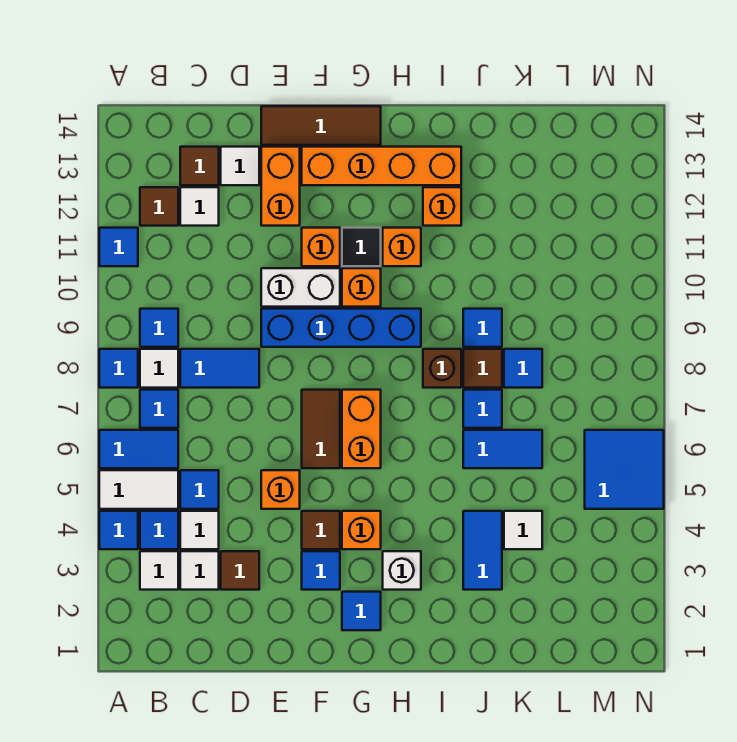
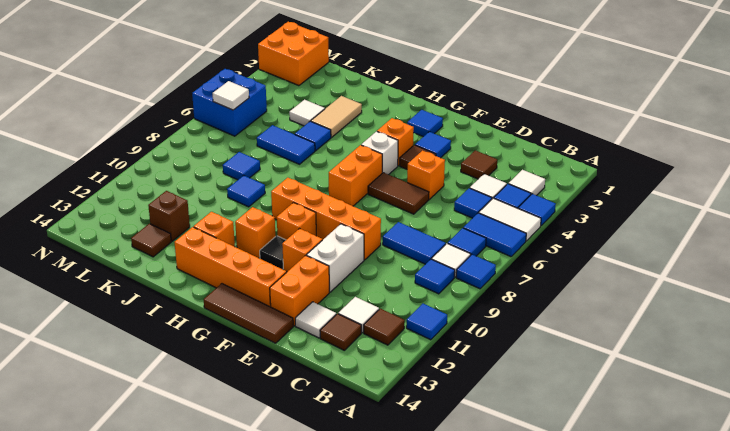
white tile C3 level 1 -> white tile M6 level 2
blue brick E9:H9 level 1 -> orange brick E9:H9 level 1
white brick E10:F10 level 1 -> white brick E10:E11 level 1
brown tile F6:F7 level 1 -> brown tile E6:F6 level 1
white brick H3 level 1 -> white brick G5 level 1
brown brick I8 level 1 -> brown brick K12 level 1
blue tile J3:J4 level 1 -> tan tile J3:J4 level 1
blue tile J7 level 1 -> blue tile J5 level 1
brown tile J8 level 1 -> brown tile K13 level 1
none -> orange brick M1:N2 level 1
blue tile M5:N6 level 1 -> blue brick M5:N6 level 1

